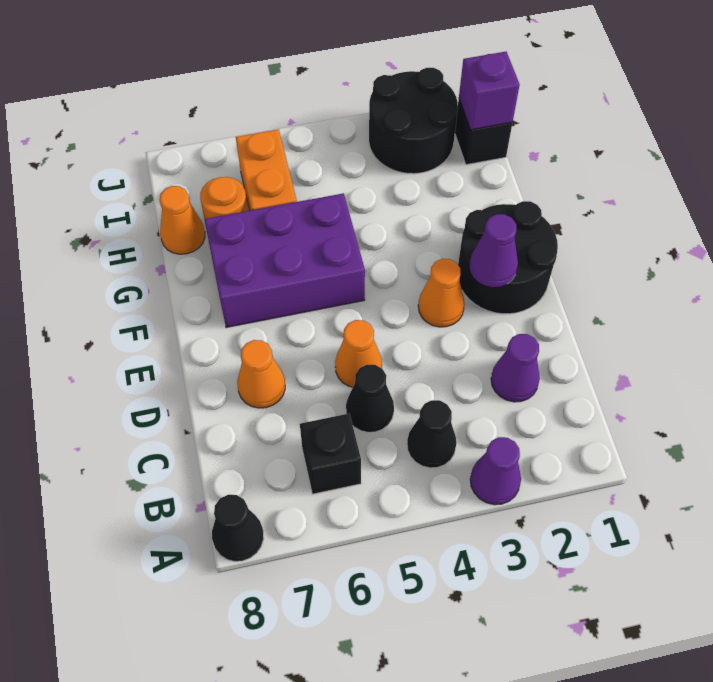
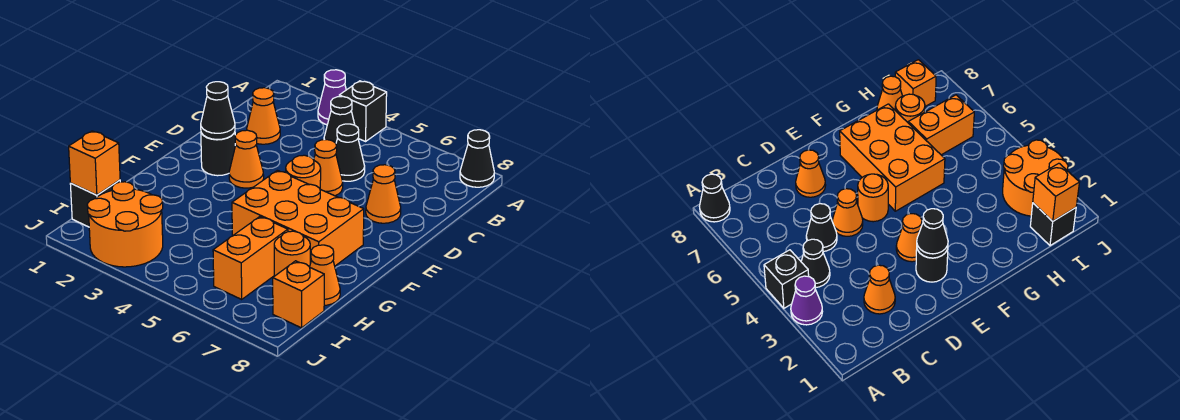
black brick B6 level 1 -> black brick A4 level 1
purple cone C2 level 1 -> orange cone C2 level 1
black round brick E1:F2 level 1 -> black round brick E2 level 1
purple cone E2 level 2 -> black cone E2 level 2
none -> orange round brick E5 level 1
purple brick F5:G7 level 1 -> orange brick F5:G7 level 1
purple brick I1 level 2 -> orange brick I1 level 2
black round brick I2:J3 level 1 -> orange round brick I2:J3 level 1
none -> orange brick I8 level 1

